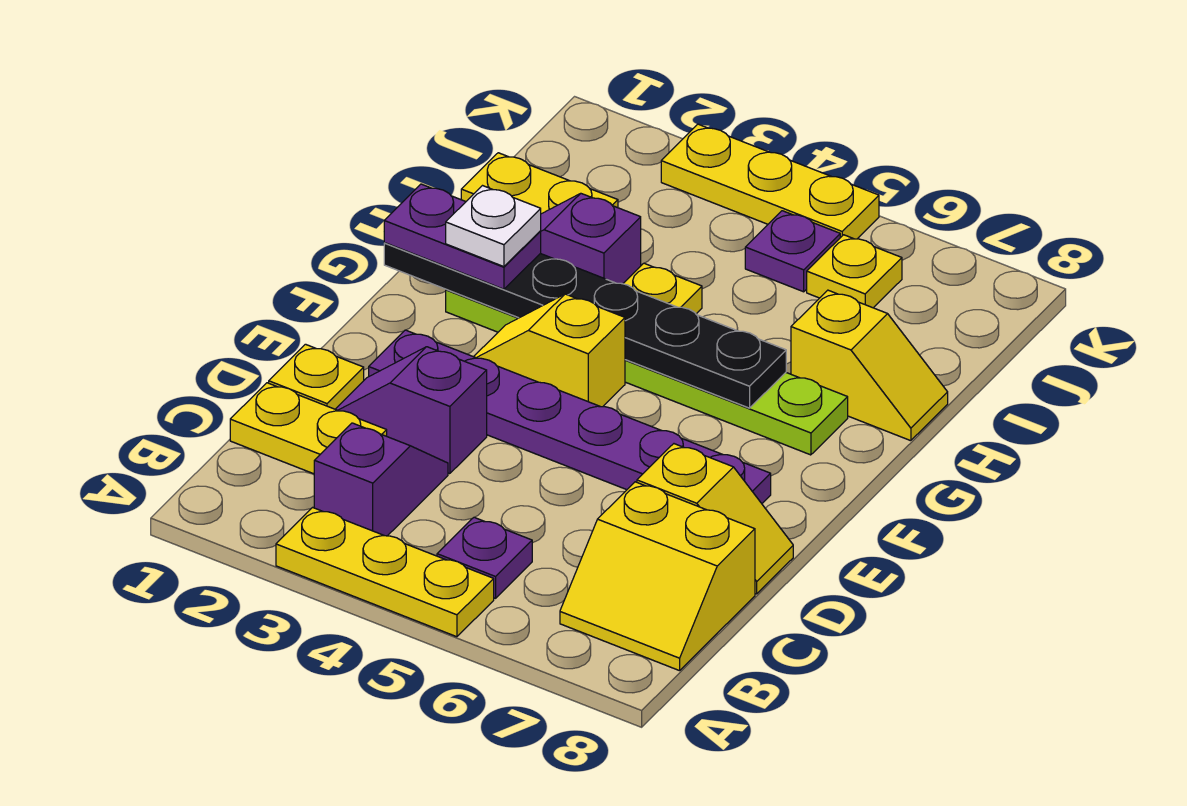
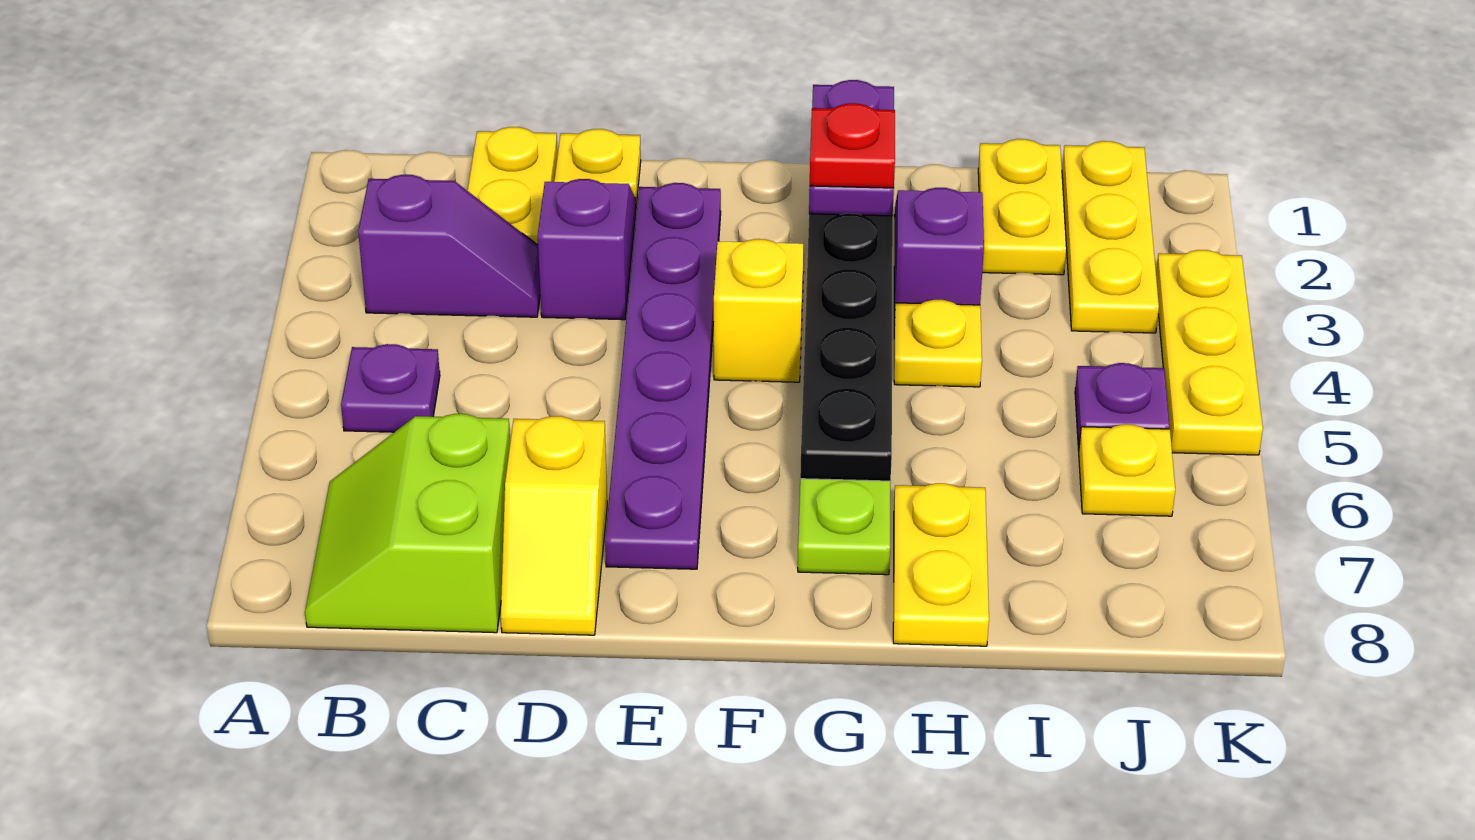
yellow plate A3:A5 level 1 -> yellow plate J1:J3 level 1
yellow slope B7:C8 level 1 top C -> lime slope B7:C8 level 1 top C
white plate G2 level 4 -> red plate G2 level 4
yellow slope H7:H8 level 1 top 7 -> yellow plate H7:H8 level 1

